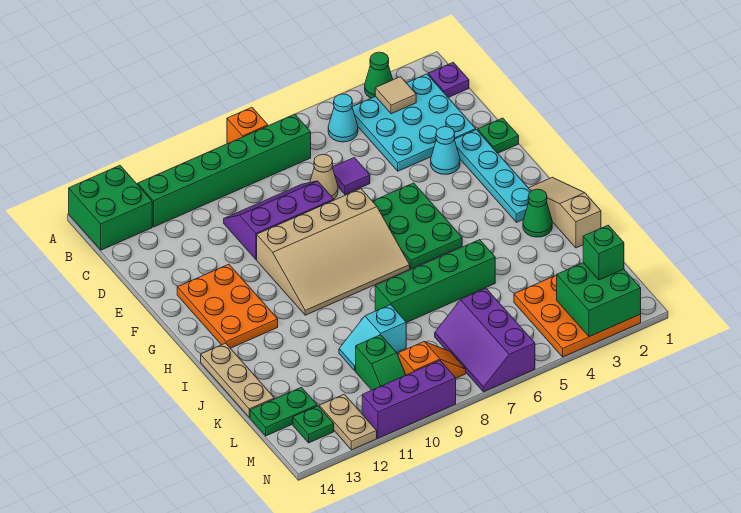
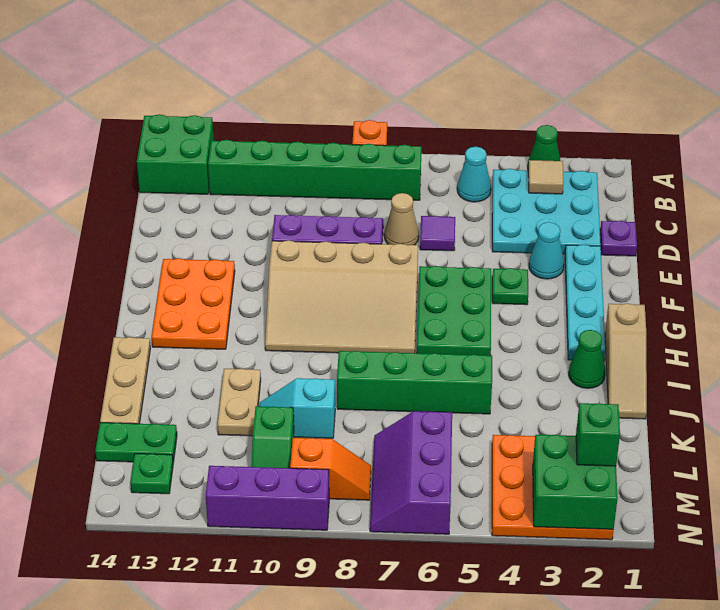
purple plate B1 level 1 -> purple plate D1 level 1
green plate E1 level 1 -> green plate F4 level 1
tan slope H1:J1 level 1 top J -> tan slope H1:J1 level 1 top H
tan plate M12:N12 level 1 -> tan plate J11:K11 level 1

